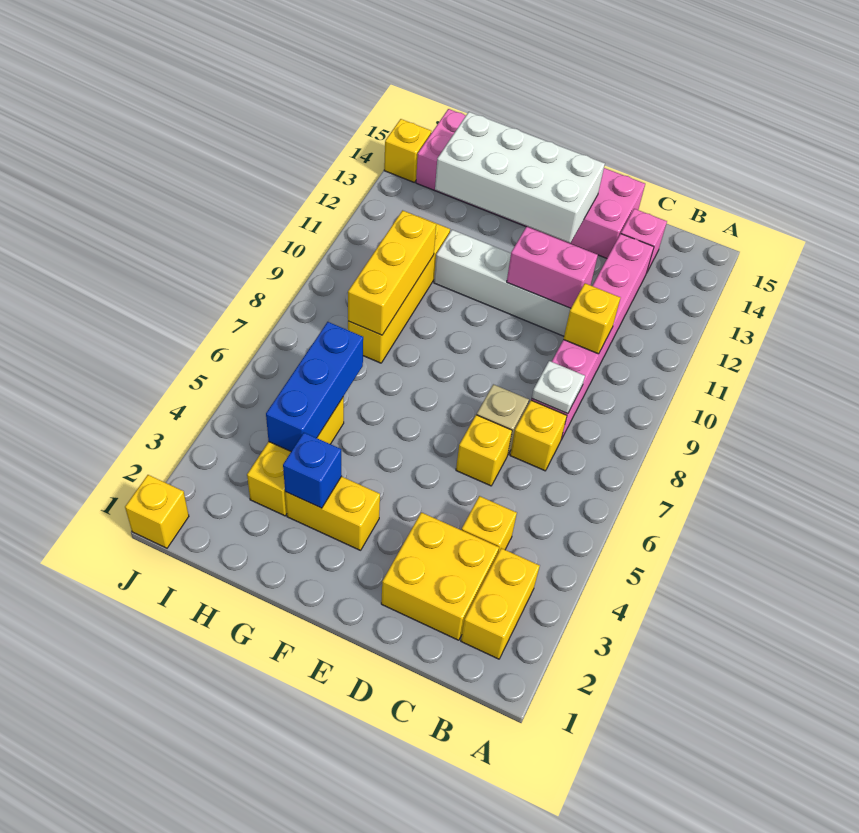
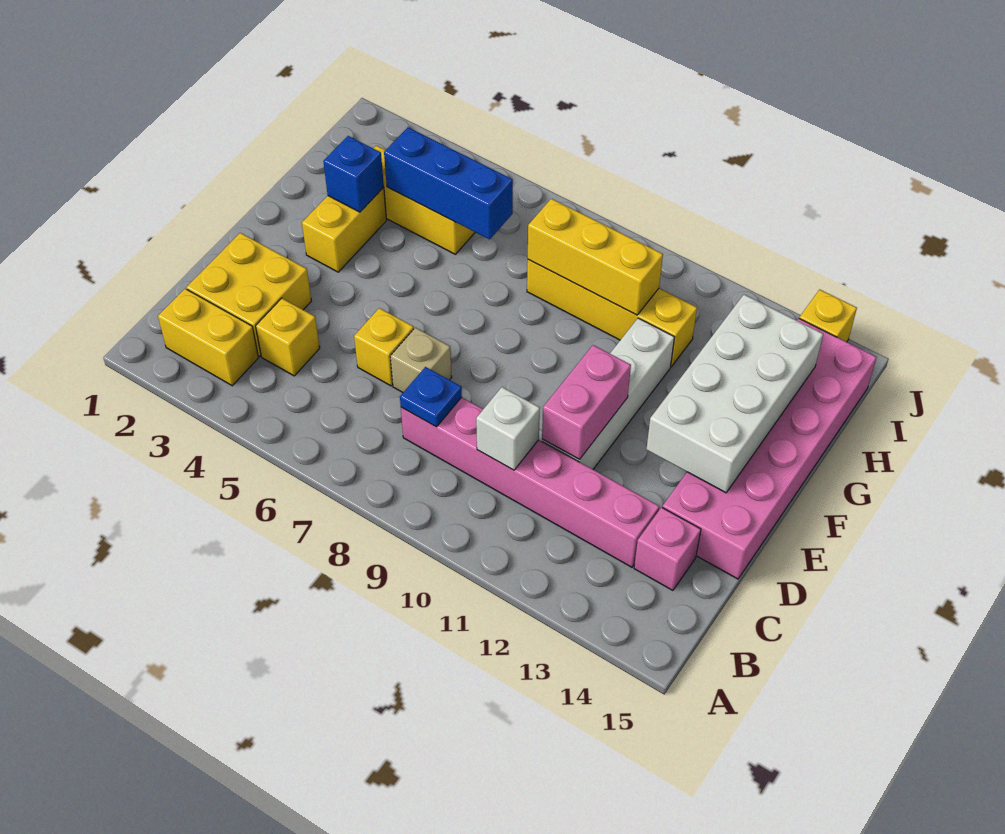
yellow brick C7 level 1 -> none
white plate C8 level 2 -> blue plate C8 level 2
yellow brick C10 level 2 -> white brick C10 level 2
yellow brick J1 level 1 -> none

